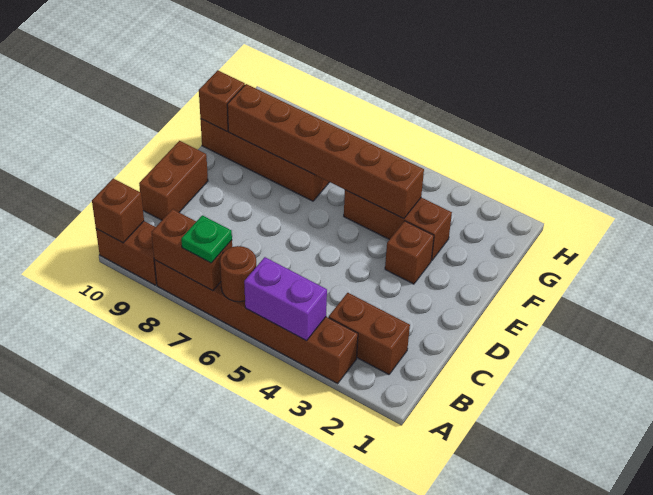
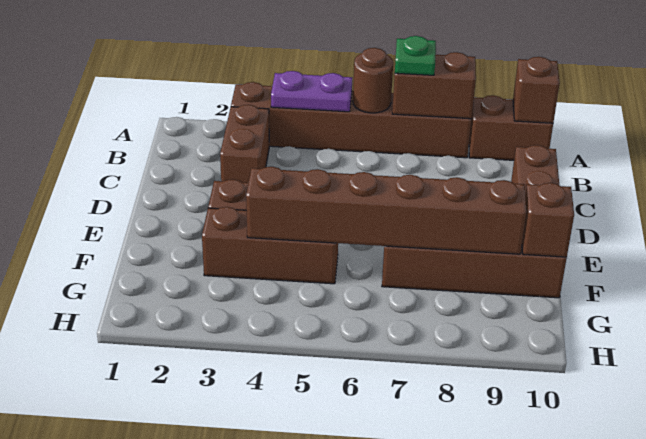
purple brick A4:A5 level 2 -> purple plate A4:A5 level 2
brown brick B2:B3 level 1 -> brown brick B3:C3 level 1

